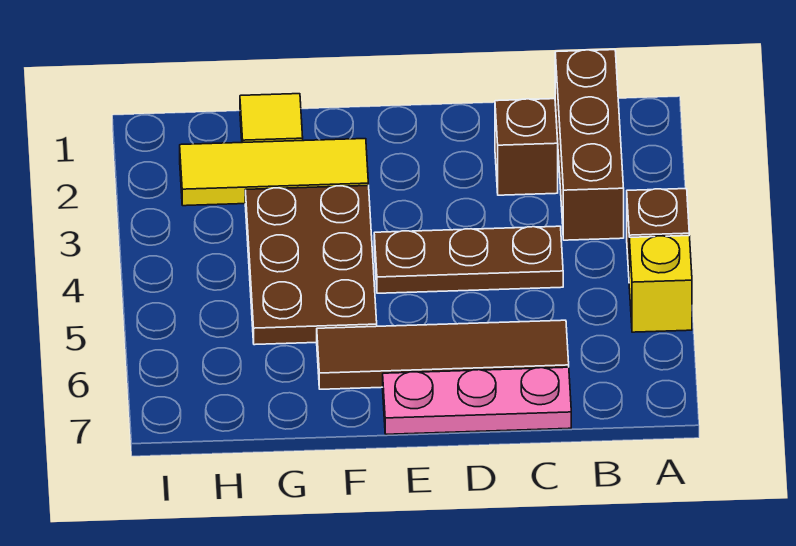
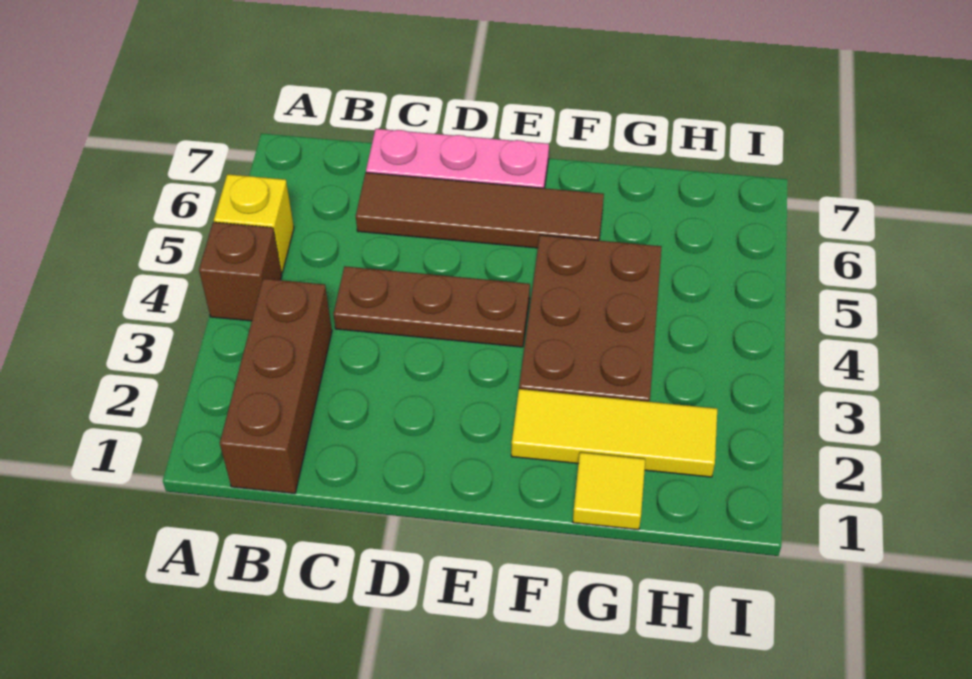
brown brick C2 level 1 -> none

